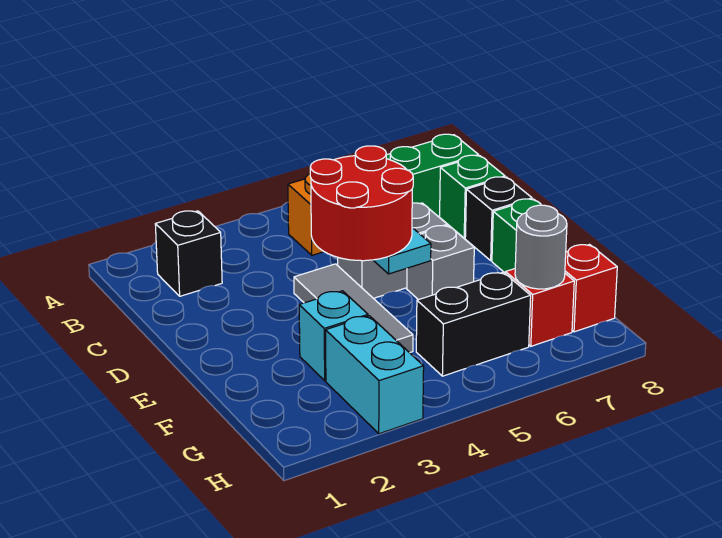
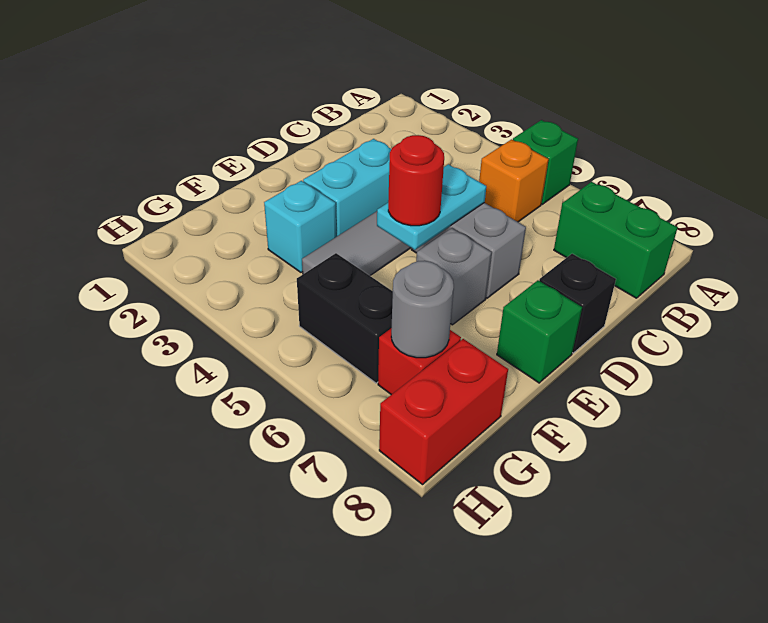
black brick B2 level 1 -> none
green brick C8 level 1 -> green brick A5 level 1
red round brick D4:E5 level 3 -> red round brick E5 level 3
cyan brick G3:H3 level 1 -> cyan brick D3:E3 level 1
red brick G8 level 1 -> red brick G8:H8 level 1

